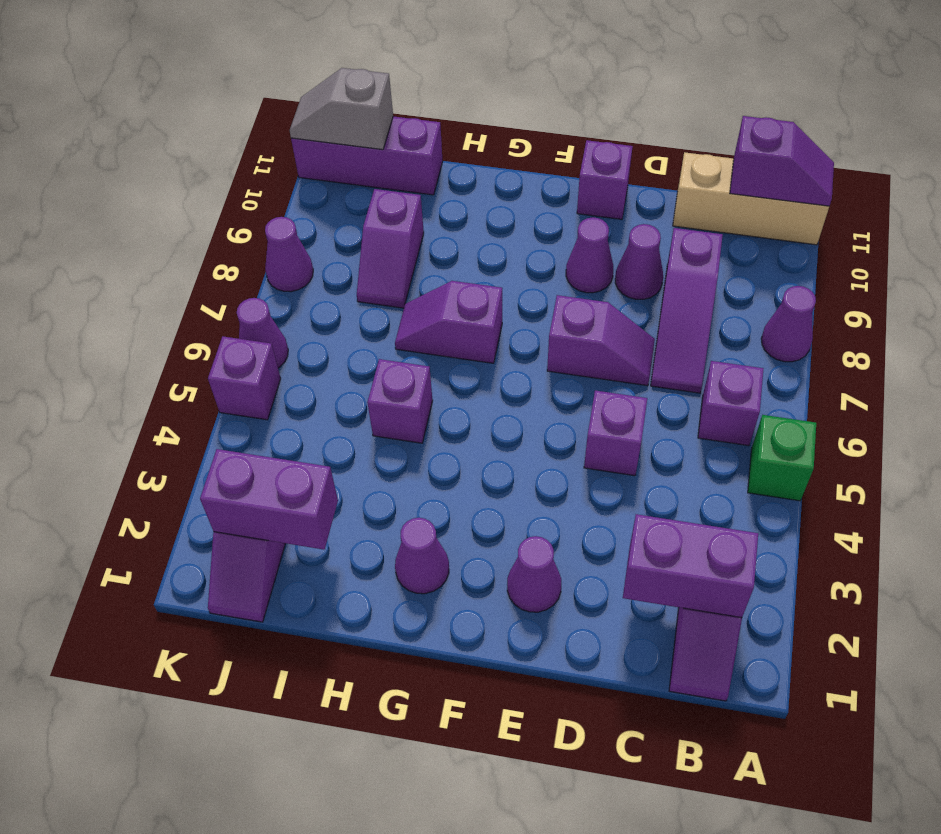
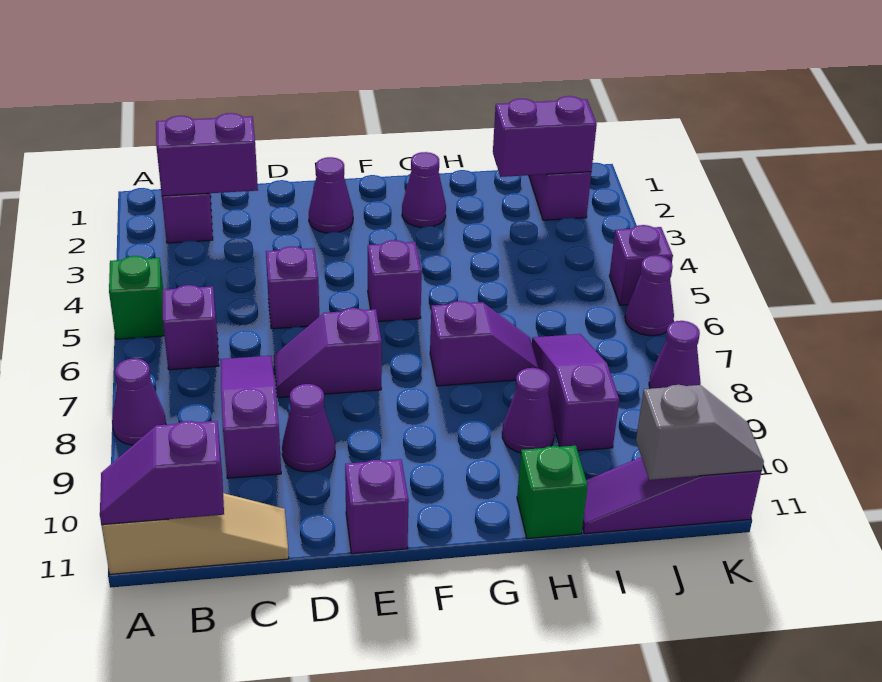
tan brick A11:C11 level 1 -> tan slope A11:C11 level 1 top A
purple cone E9 level 1 -> purple cone H9 level 1
purple brick H5 level 1 -> purple brick F5 level 1
none -> green brick H11 level 1
purple slope I8:I9 level 1 top 9 -> purple slope I7:I9 level 1 top 9
purple brick I11:K11 level 1 -> purple slope I11:K11 level 1 top K

